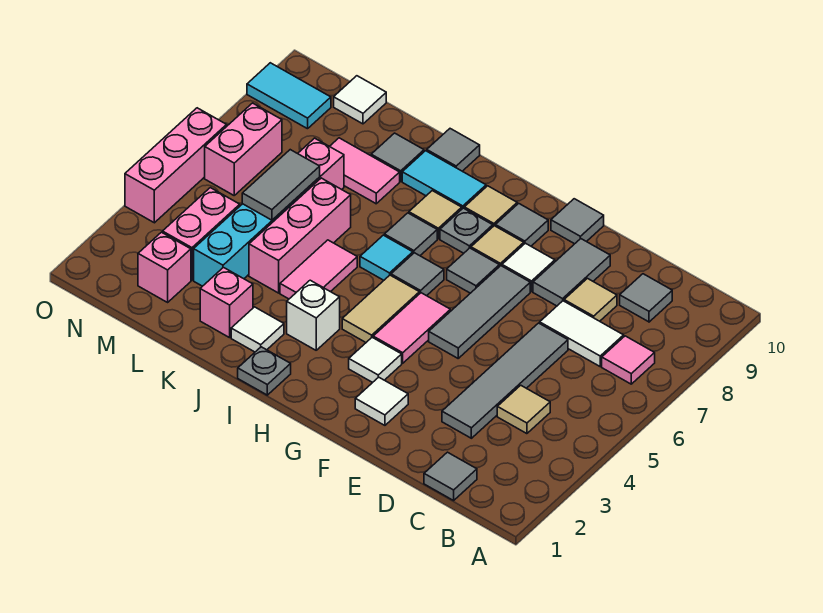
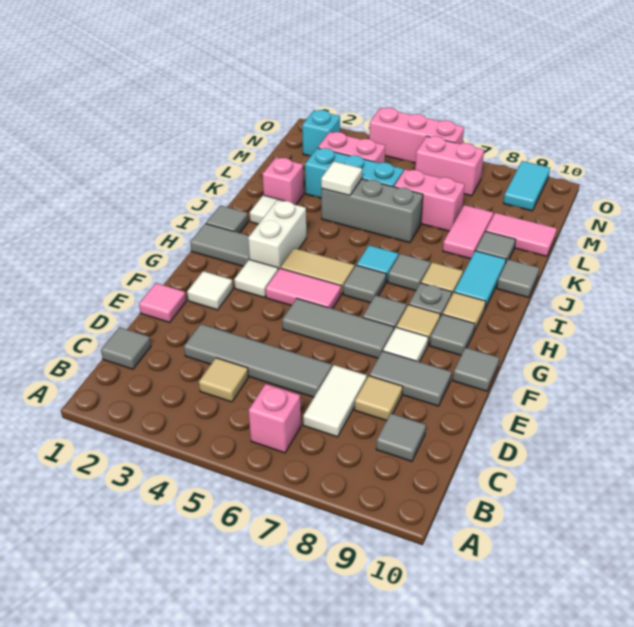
pink tile B7 level 1 -> pink tile E1 level 1
grey plate I1 level 1 -> grey tile I1 level 1
white brick I3 level 1 -> white brick H3:I3 level 1
pink tile J4:J5 level 1 -> pink tile L9:L10 level 1
pink brick K4:K6 level 1 -> grey brick K4:K6 level 1
grey tile L5:L6 level 2 -> grey tile H1:H2 level 1
pink brick M2 level 1 -> pink brick B6 level 1
white tile M10 level 1 -> white tile K4 level 2
none -> cyan brick N2 level 1

